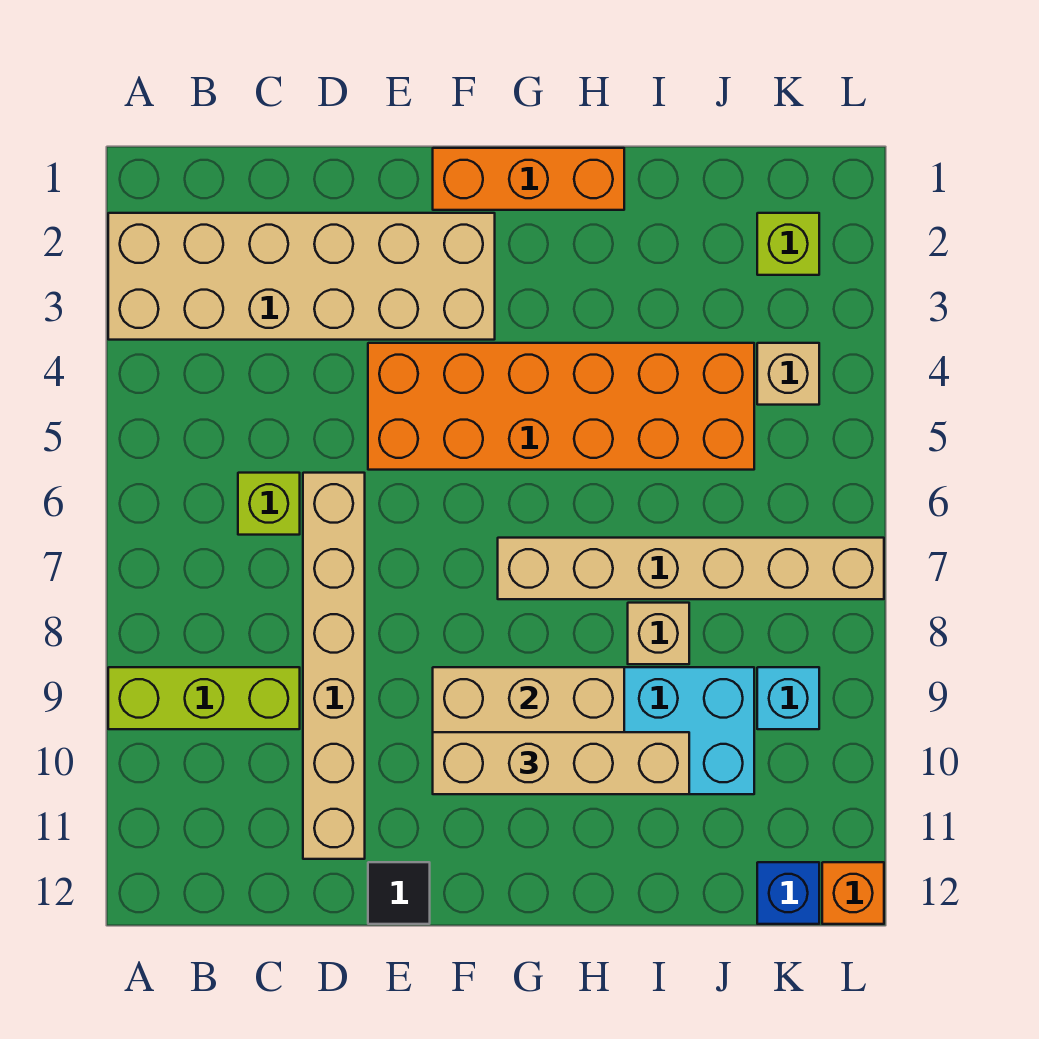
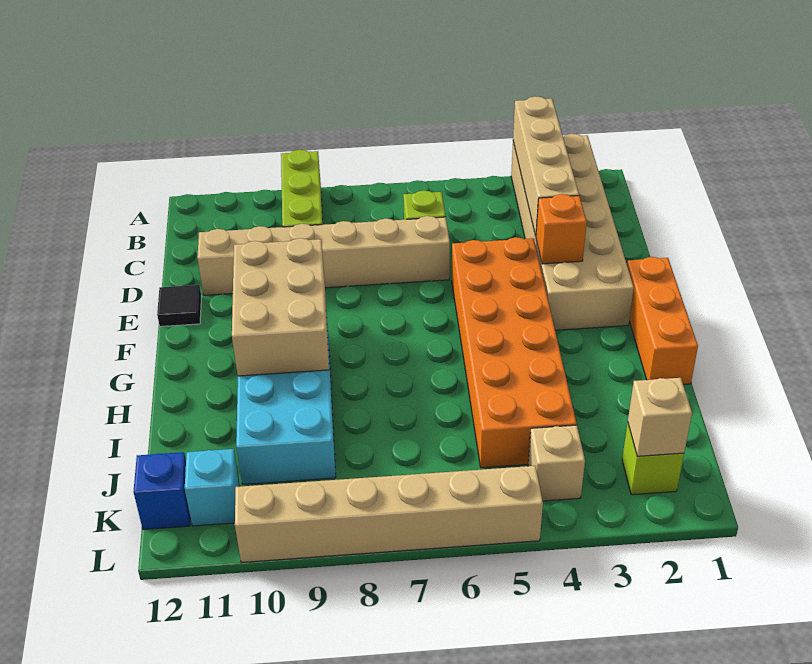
tan brick F10:I10 level 3 -> tan brick A3:D3 level 2
tan brick G7:L7 level 1 -> tan brick L5:L10 level 1
tan brick I8 level 1 -> tan brick K2 level 2
cyan brick K9 level 1 -> cyan brick K11 level 1
orange brick L12 level 1 -> orange brick E3 level 2

